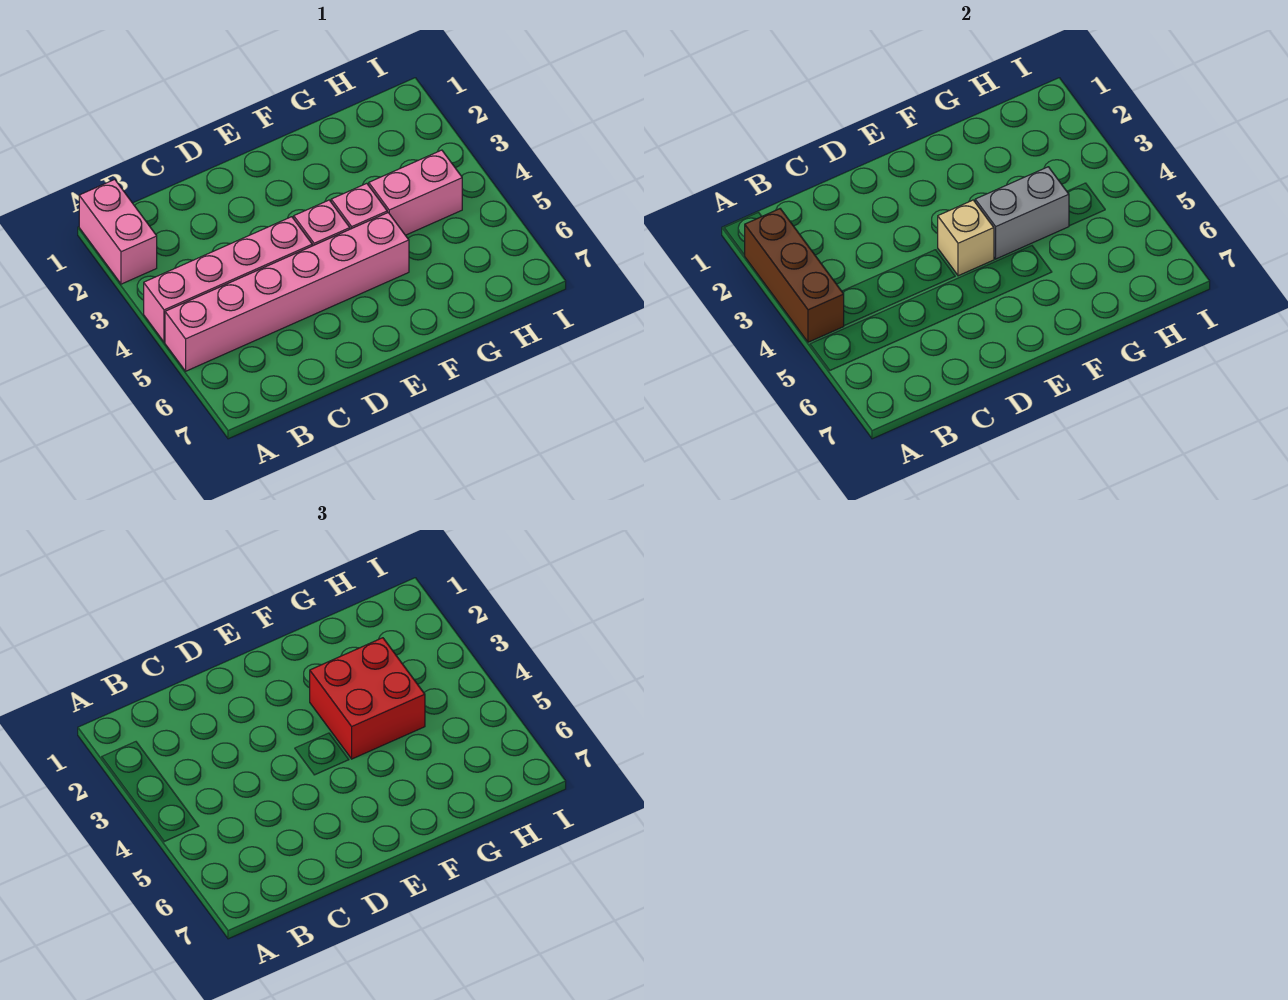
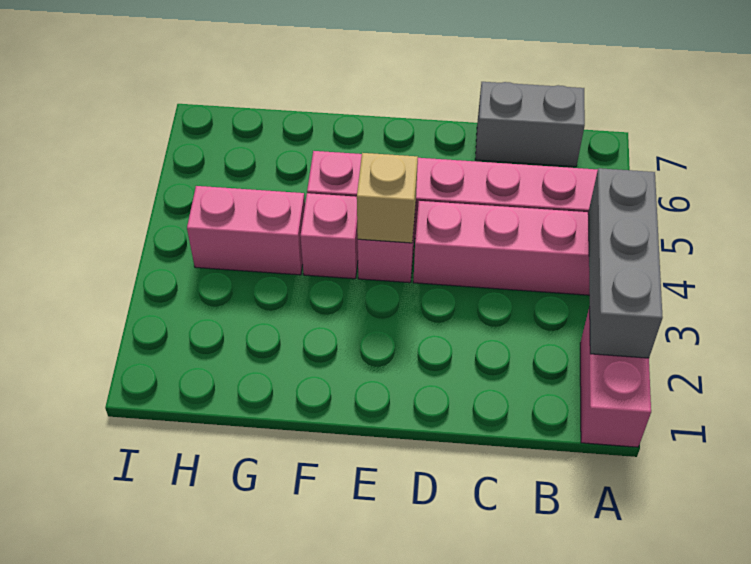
brown brick A2:A4 level 2 -> grey brick A2:A4 level 2
red brick F3:G4 level 3 -> none
grey brick F4:G4 level 2 -> grey brick B7:C7 level 1

